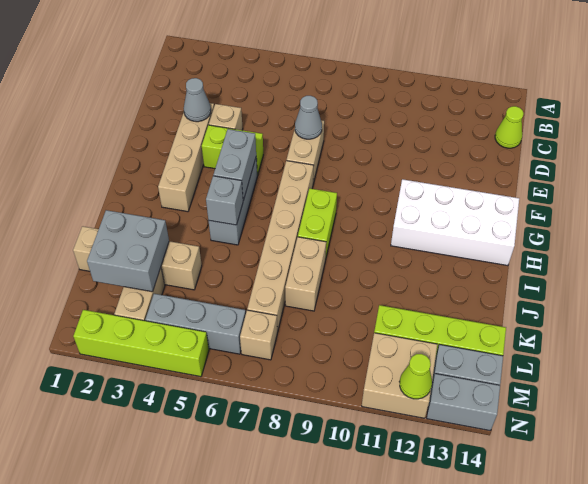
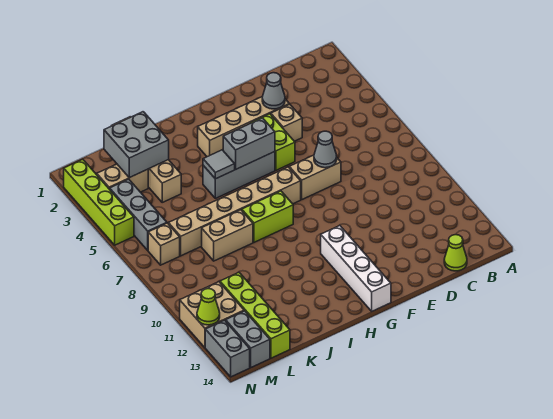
white brick G11:H14 level 1 -> white brick G11:G14 level 1
grey brick I5 level 2 -> grey tile I5 level 2

